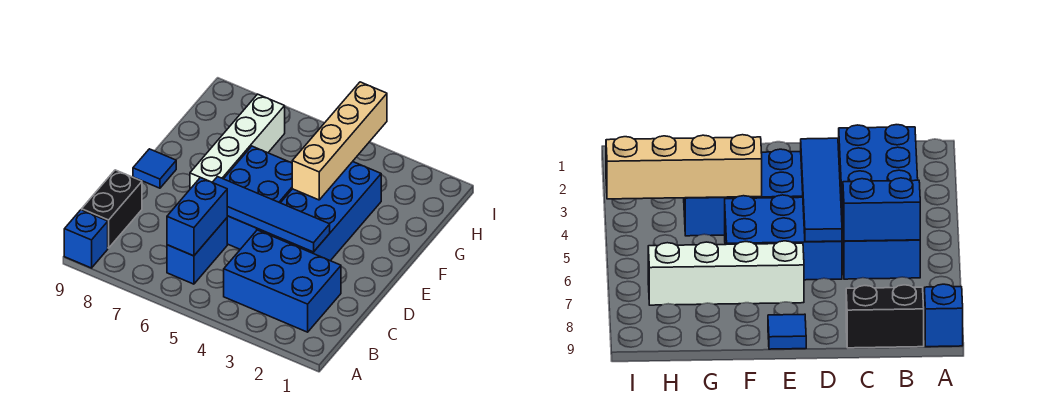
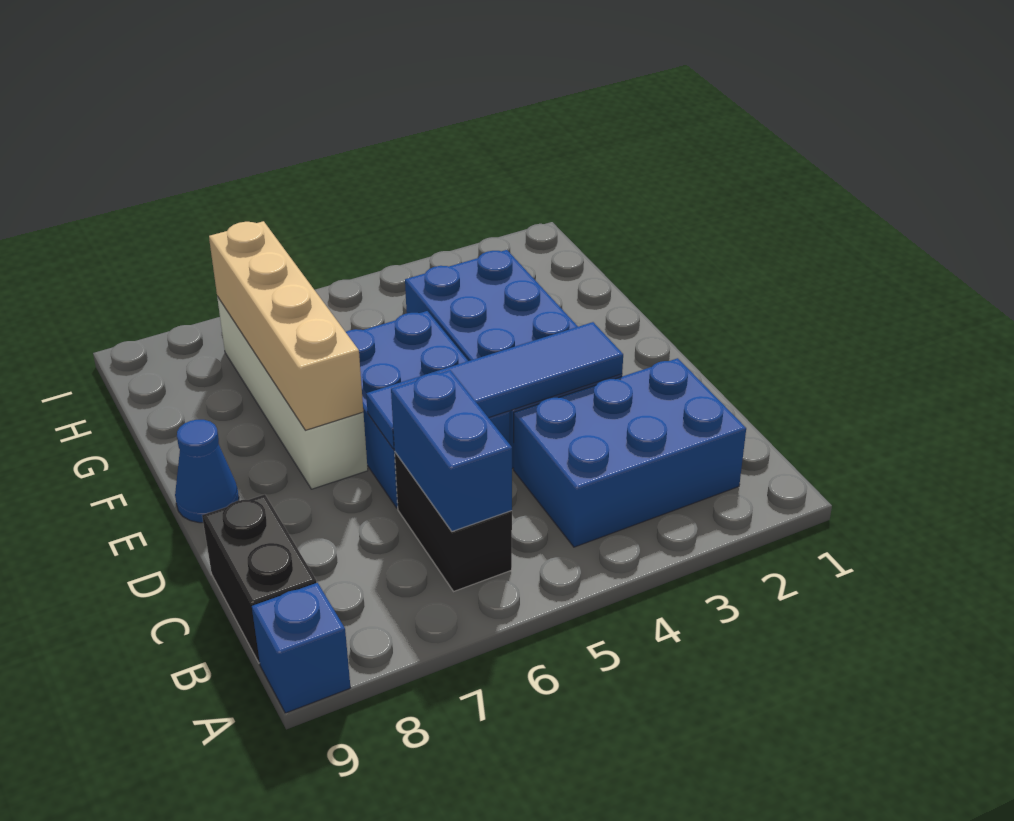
blue brick B6:C6 level 1 -> black brick B6:C6 level 1
blue tile E9 level 1 -> blue cone E9 level 1
tan brick F4:I4 level 2 -> tan brick E7:H7 level 2

